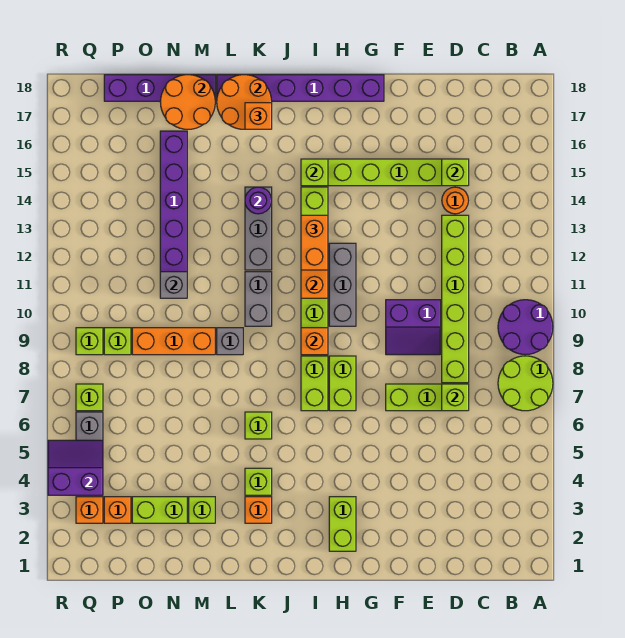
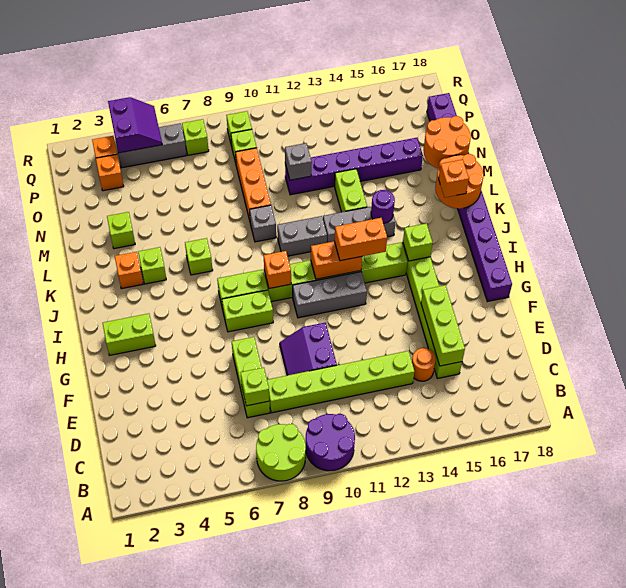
lime brick D15 level 2 -> lime brick D15:F15 level 2
lime brick N3:O3 level 1 -> lime brick L13:M13 level 1

